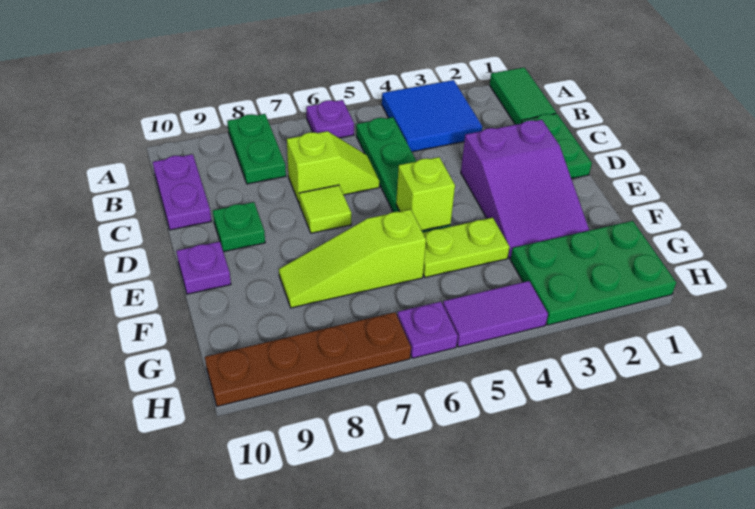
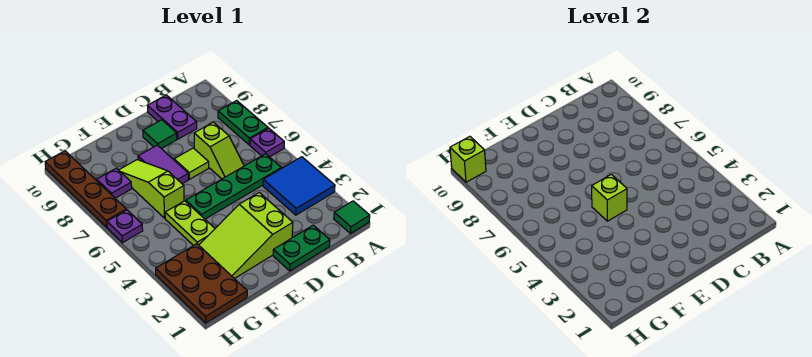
green tile A1:B1 level 1 -> green tile A1 level 1
green plate A8:B8 level 1 -> green plate A7:A8 level 1
purple plate B10:C10 level 1 -> purple plate C9:C10 level 1
purple slope D2:F3 level 1 top D -> lime slope D2:F3 level 1 top D
green plate D9 level 1 -> green tile D9 level 1
purple plate E10 level 1 -> purple plate G8 level 1
green plate G1:H3 level 1 -> brown plate G1:H3 level 1
purple tile H4:H5 level 1 -> purple tile E7:E8 level 1
none -> lime brick H10 level 2

